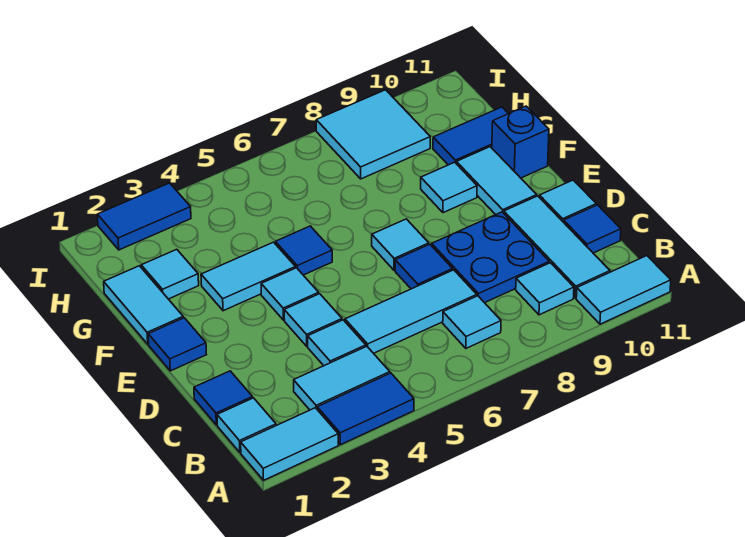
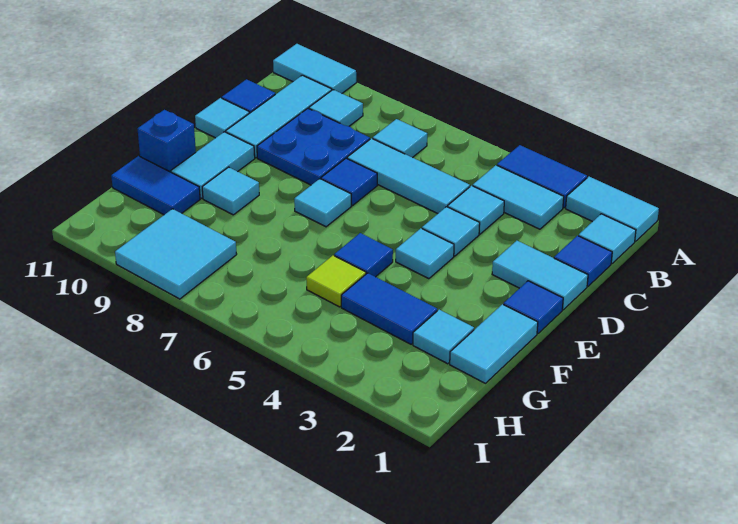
cyan tile F3:F4 level 1 -> cyan tile D1:D2 level 1
none -> lime tile G5 level 1
blue tile I2:I3 level 1 -> blue tile G3:G4 level 1

